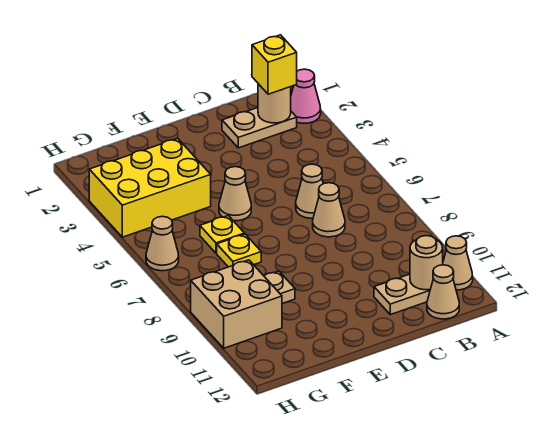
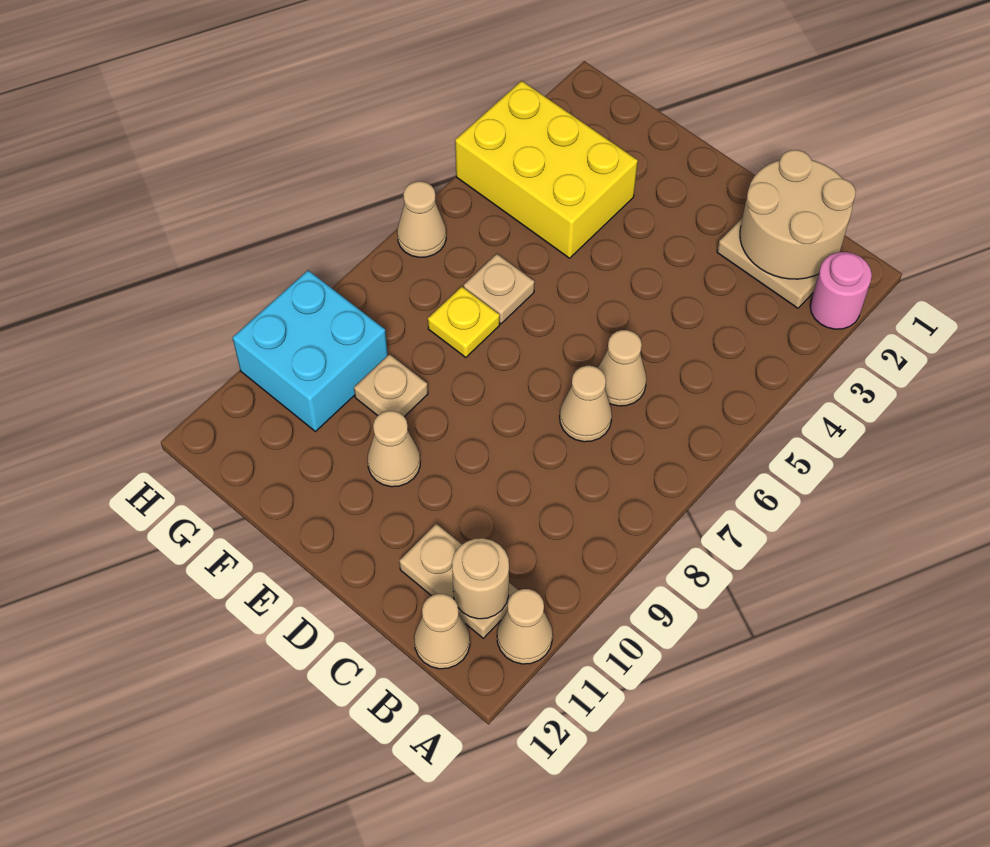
pink cone A2 level 1 -> pink round brick A2 level 1
tan round brick B2 level 2 -> tan round brick B1:C2 level 2
yellow brick B2 level 3 -> none
tan cone E5 level 1 -> tan cone E10 level 1
yellow plate F6 level 1 -> tan plate F6 level 1
tan brick G9:H10 level 1 -> cyan brick G9:H10 level 1

